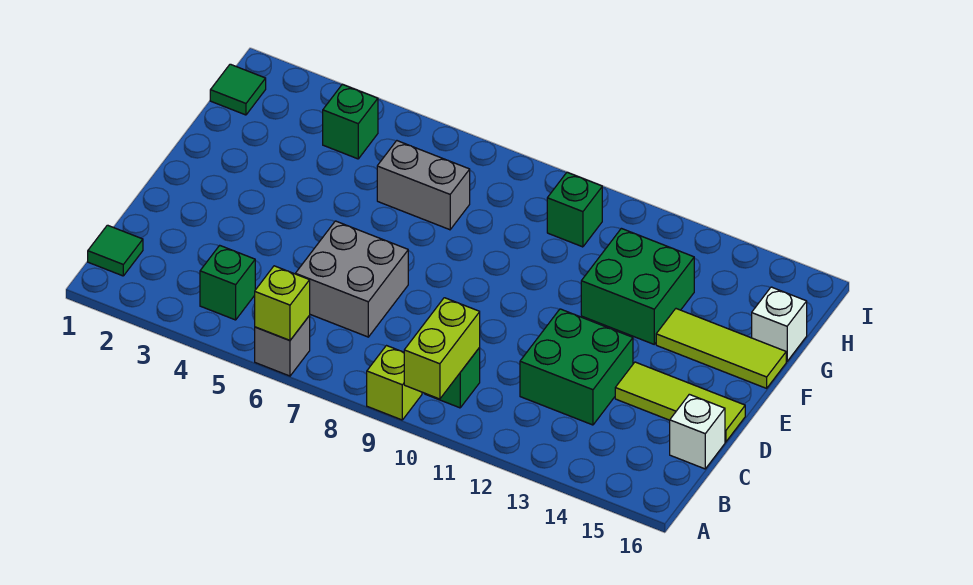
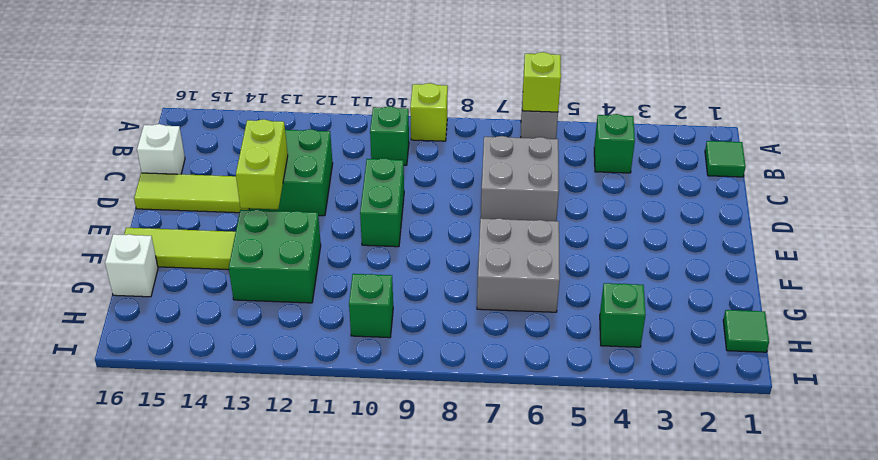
lime brick A10:B10 level 2 -> lime brick D13:E13 level 2
none -> green brick D10:E10 level 1
grey brick G6:G7 level 1 -> grey brick F6:G7 level 1

